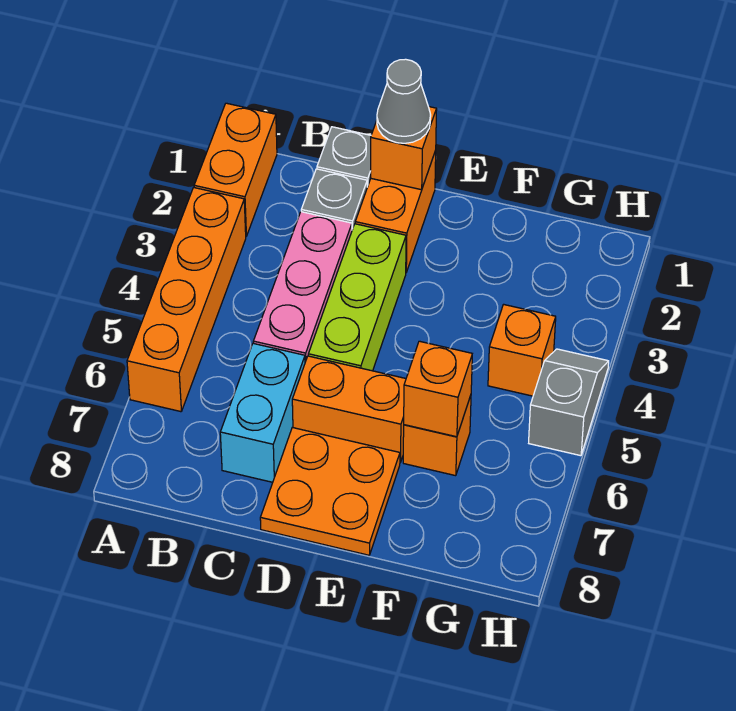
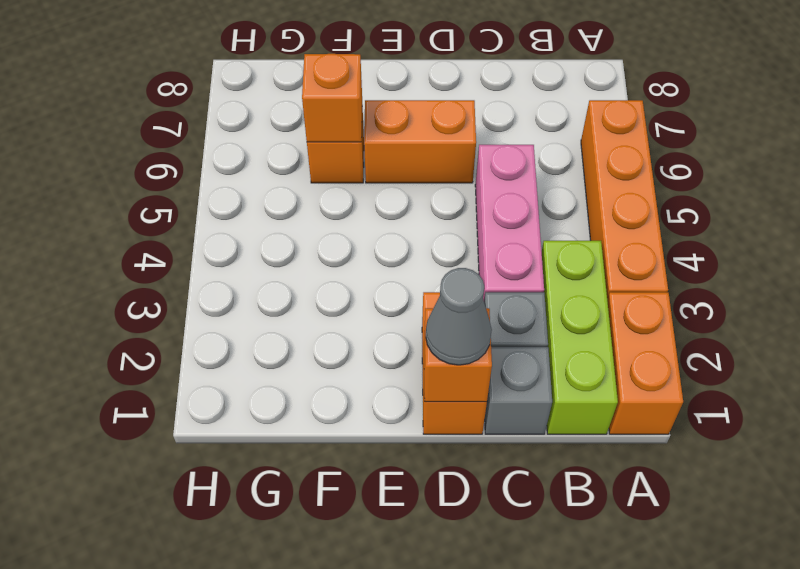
cyan brick C6:C7 level 1 -> none
lime brick D3:D5 level 1 -> lime brick B1:B3 level 1
orange plate D7:E8 level 1 -> none
orange brick G4 level 1 -> none
grey slope H4:H5 level 1 top 5 -> none

